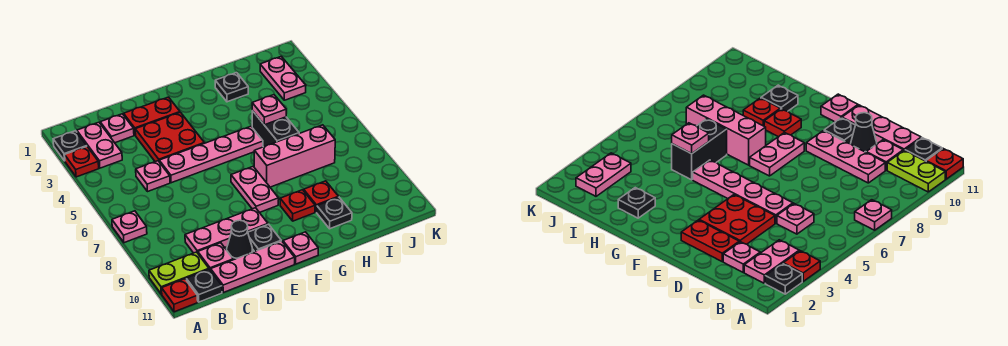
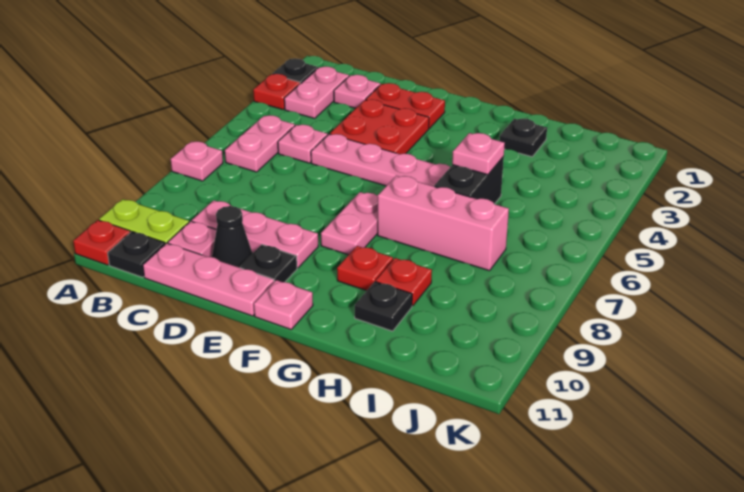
pink plate J2:J3 level 1 -> pink plate B5:B6 level 1

